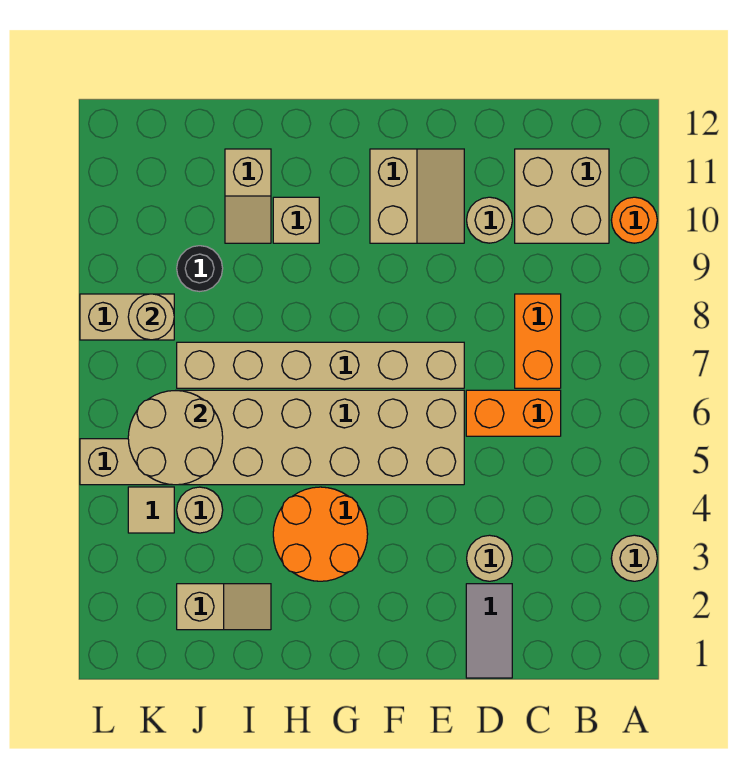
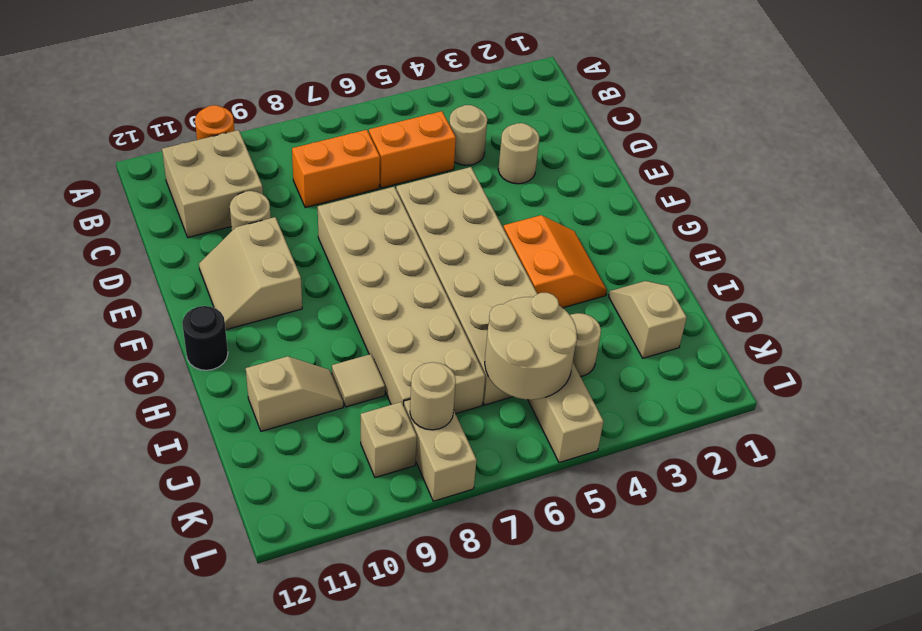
tan round brick A3 level 1 -> tan round brick C4 level 1
orange brick C6:D6 level 1 -> orange brick C5:C6 level 1
grey tile D1:D2 level 1 -> none
tan brick E7:J7 level 1 -> tan brick E7:J8 level 1
tan slope E10:F11 level 1 top F -> tan slope E10:F11 level 1 top 10
orange round brick G3:H4 level 1 -> orange slope G3:H4 level 1 top 4
tan brick H10 level 1 -> tan brick K9 level 1
black round brick J9 level 1 -> black round brick G12 level 1
tan tile K4 level 1 -> tan tile I9 level 1

